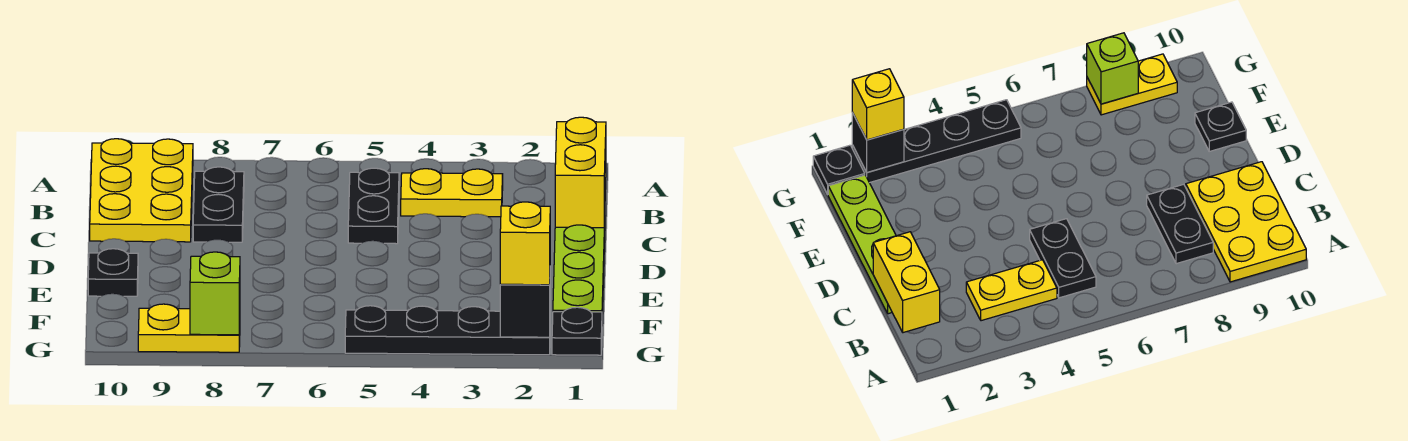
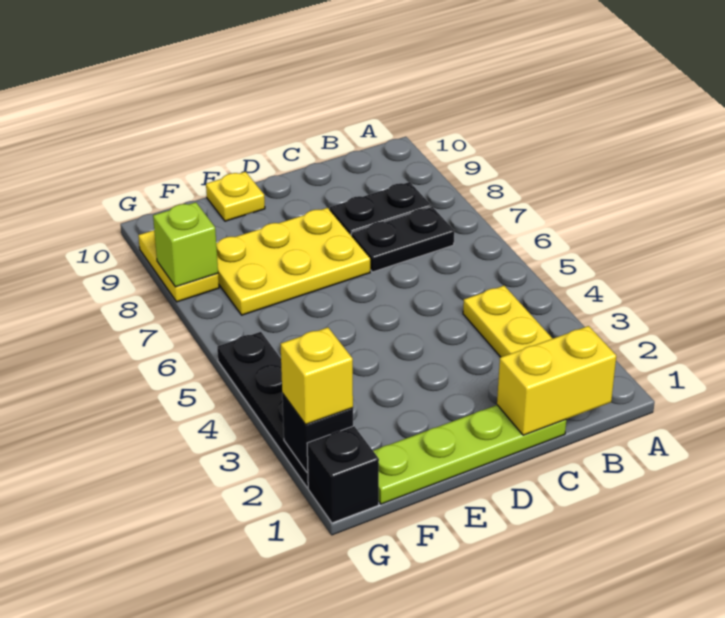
yellow plate A9:C10 level 1 -> yellow plate D7:F8 level 1
black plate B5:C5 level 1 -> black plate B7:C7 level 1
black plate E10 level 1 -> yellow plate E10 level 1
black plate G1 level 1 -> black brick G1 level 1

